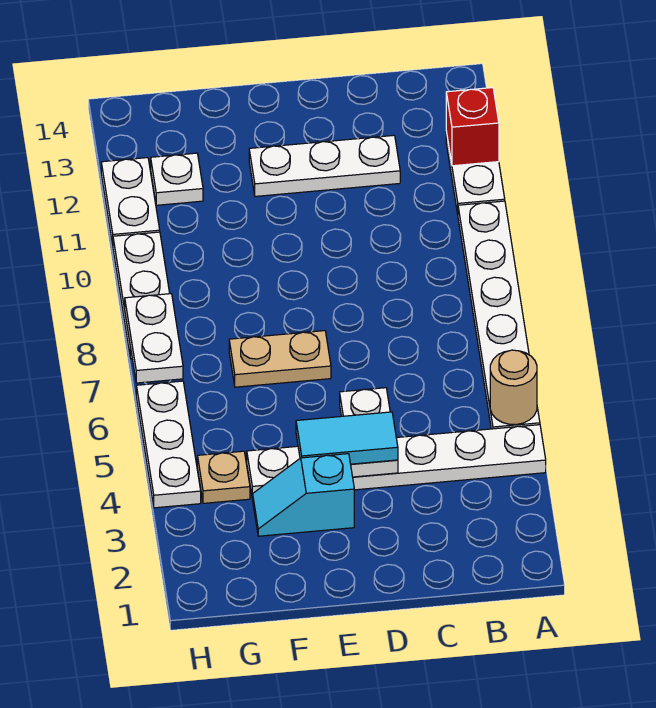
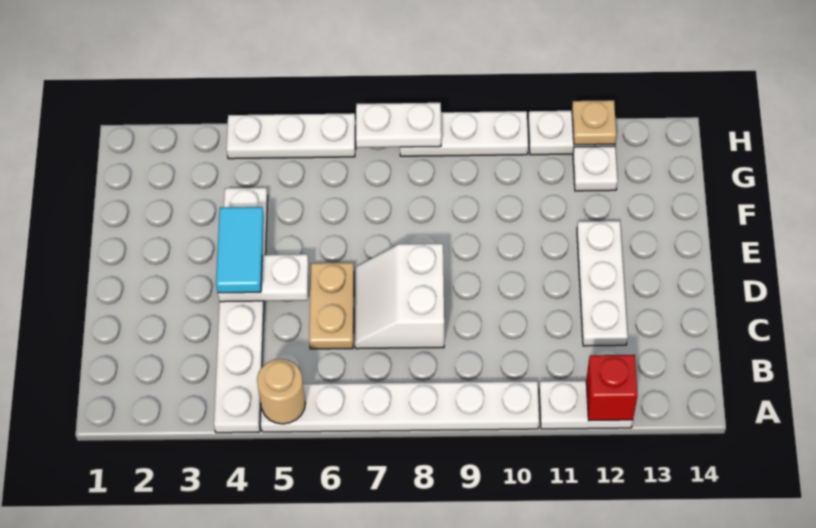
none -> white slope C7:D8 level 1 top 8
cyan slope E3:F3 level 1 top E -> none
tan plate E7:F7 level 1 -> tan plate C6:D6 level 1
tan plate G4 level 1 -> tan plate H12 level 2

